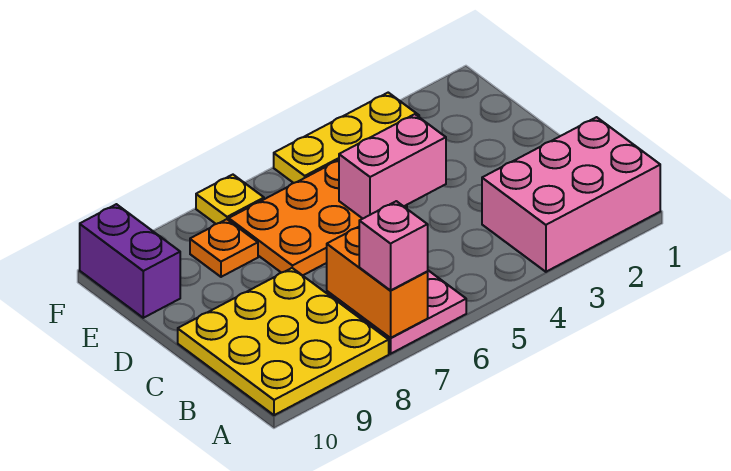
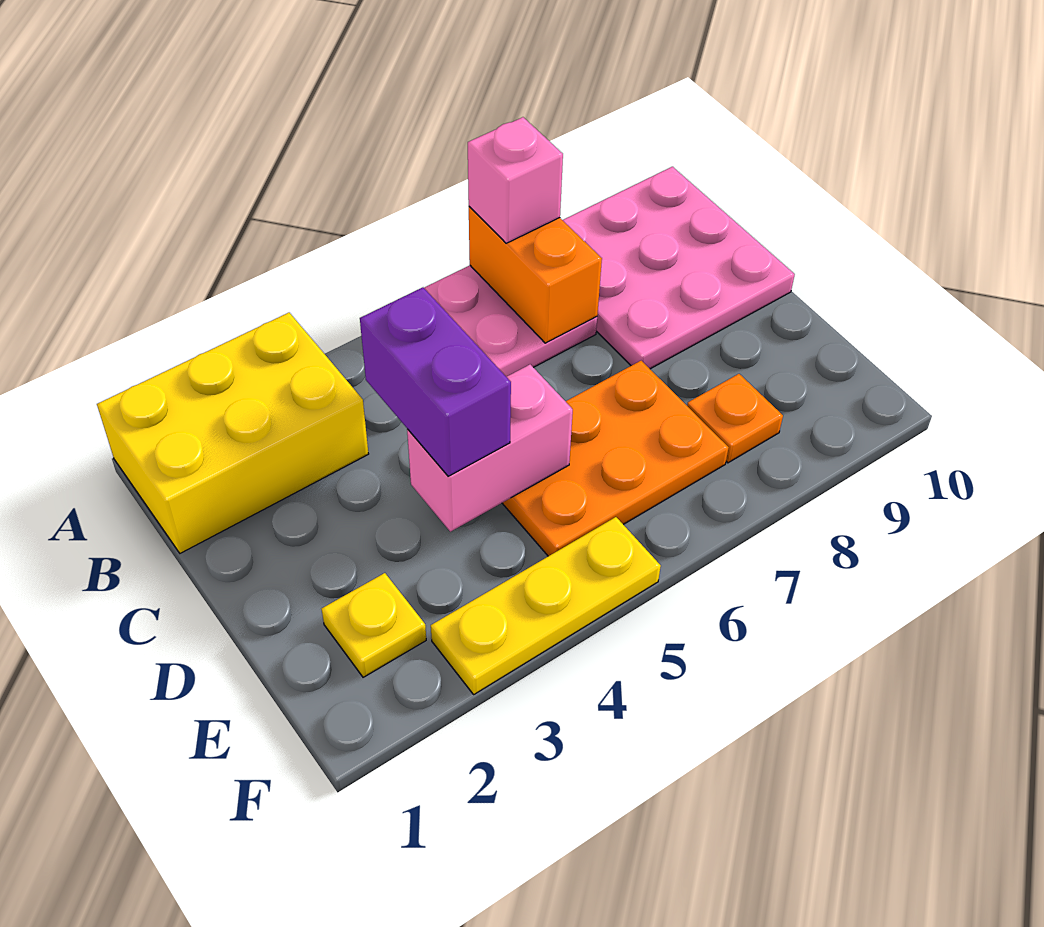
pink brick A1:B3 level 1 -> yellow brick A1:B3 level 1
yellow plate A8:C10 level 1 -> pink plate A8:C10 level 1
purple brick E10:F10 level 1 -> purple brick C4:D4 level 3
yellow plate F7 level 1 -> yellow plate E2 level 1

